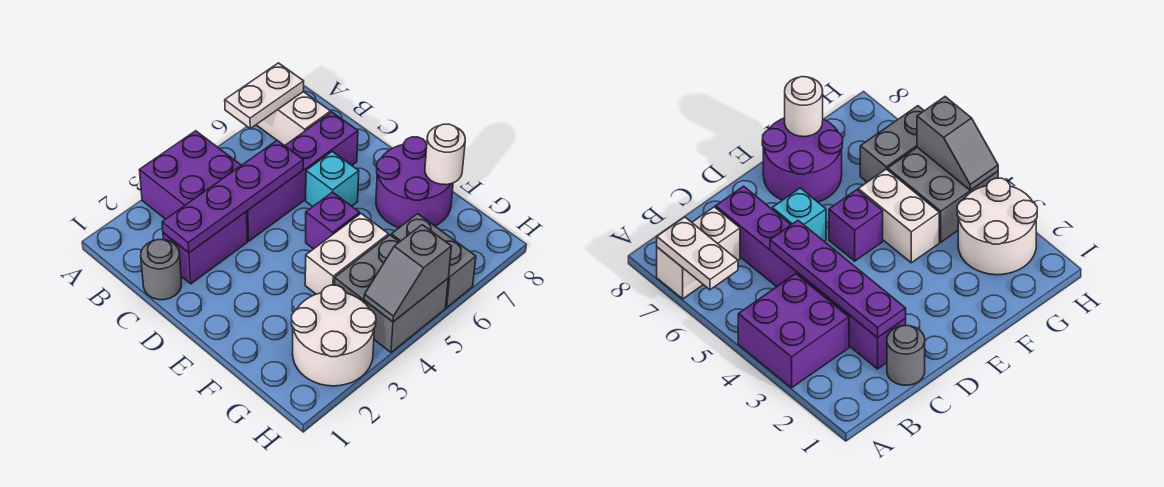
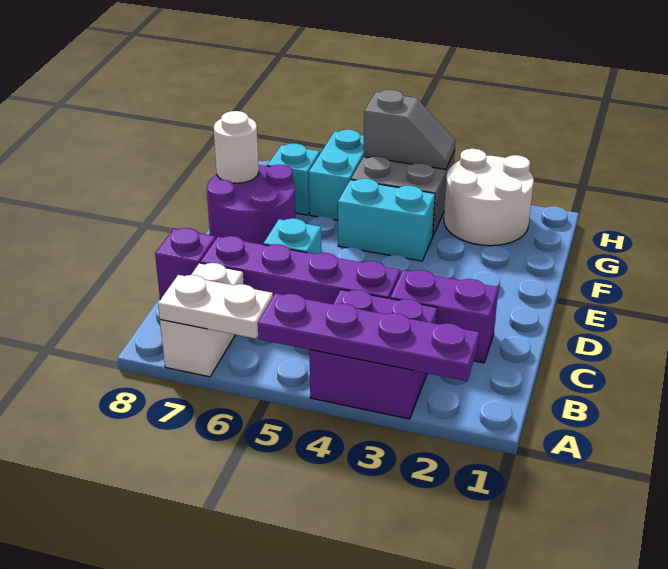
grey round brick C1 level 1 -> none
purple plate C2:C5 level 2 -> purple plate A2:A5 level 2
purple brick E5 level 1 -> purple brick C8 level 1
white brick F4:F5 level 1 -> cyan brick F4:F5 level 1
grey brick G6:H6 level 1 -> cyan brick G6:H6 level 1
none -> cyan brick G7 level 1

